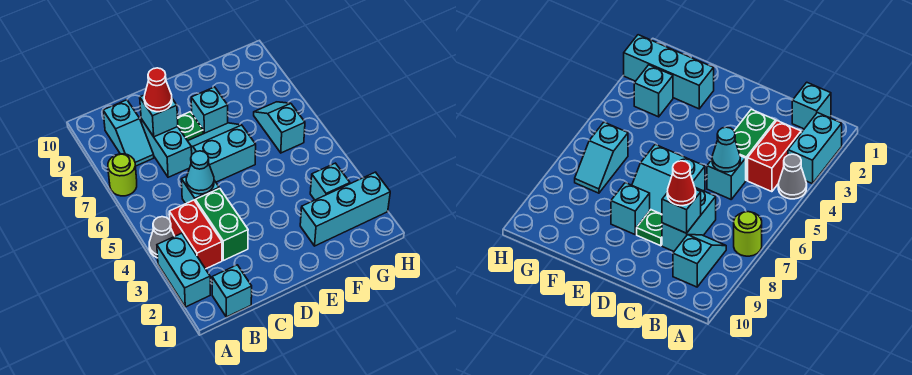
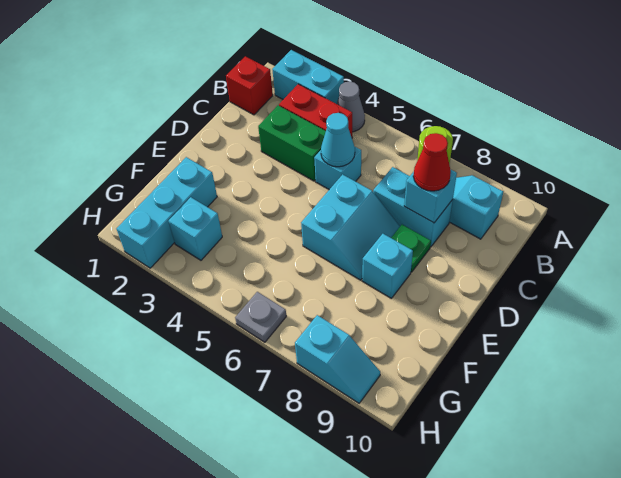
cyan brick B1 level 1 -> red brick B1 level 1
cyan slope G6:G7 level 1 top 6 -> cyan slope H8:H9 level 1 top 8
none -> grey plate H6 level 1

